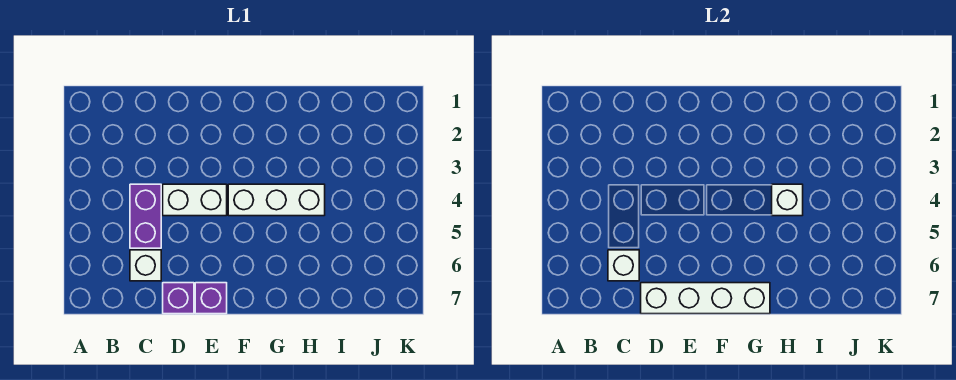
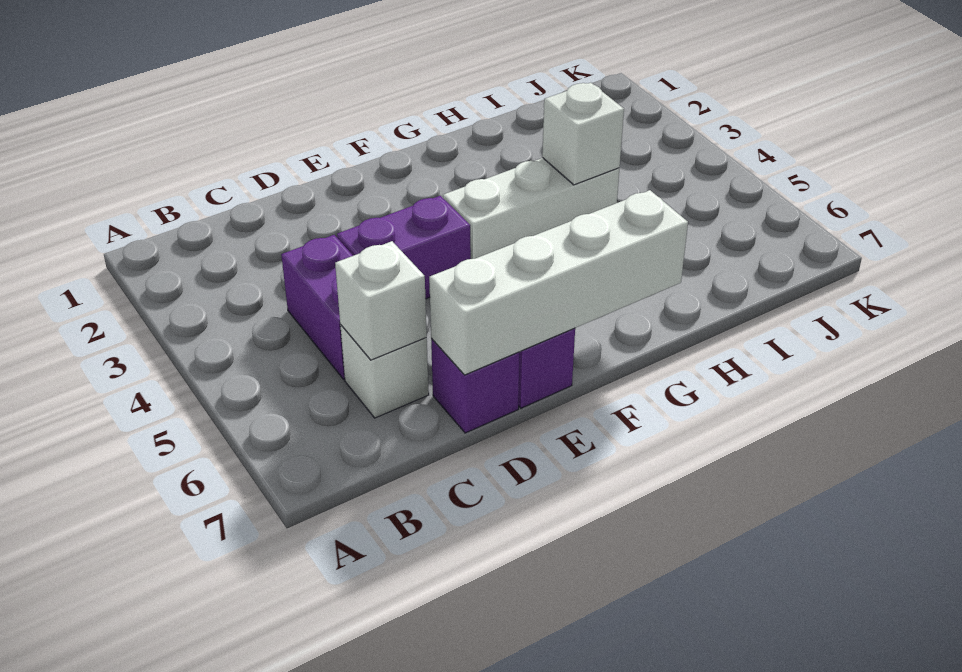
white brick D4:E4 level 1 -> purple brick D4:E4 level 1

